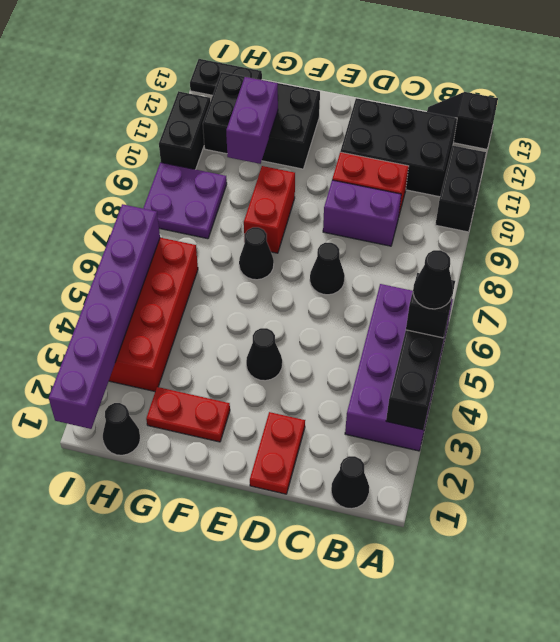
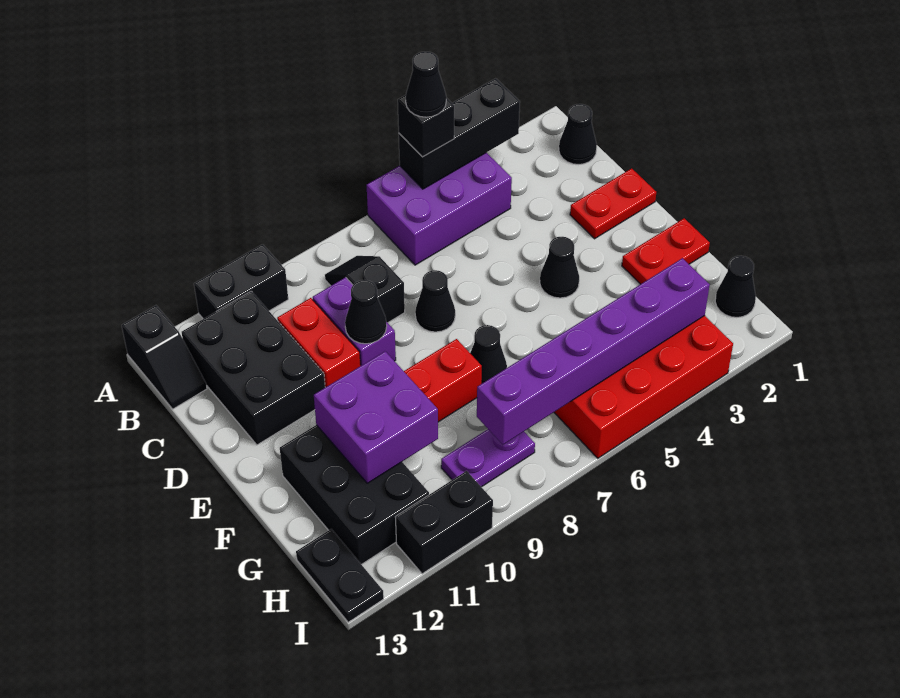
purple brick A3:B6 level 1 -> purple brick A4:B6 level 1
none -> black slope B8:C8 level 1 top C
none -> black cone D9 level 2
red plate F2:G2 level 1 -> red plate F1:F2 level 1
purple brick G10:G11 level 2 -> purple brick F10:G11 level 2
purple plate H8:I9 level 1 -> purple plate H8:H9 level 1
purple brick I1:I6 level 2 -> purple brick H3:H8 level 2

